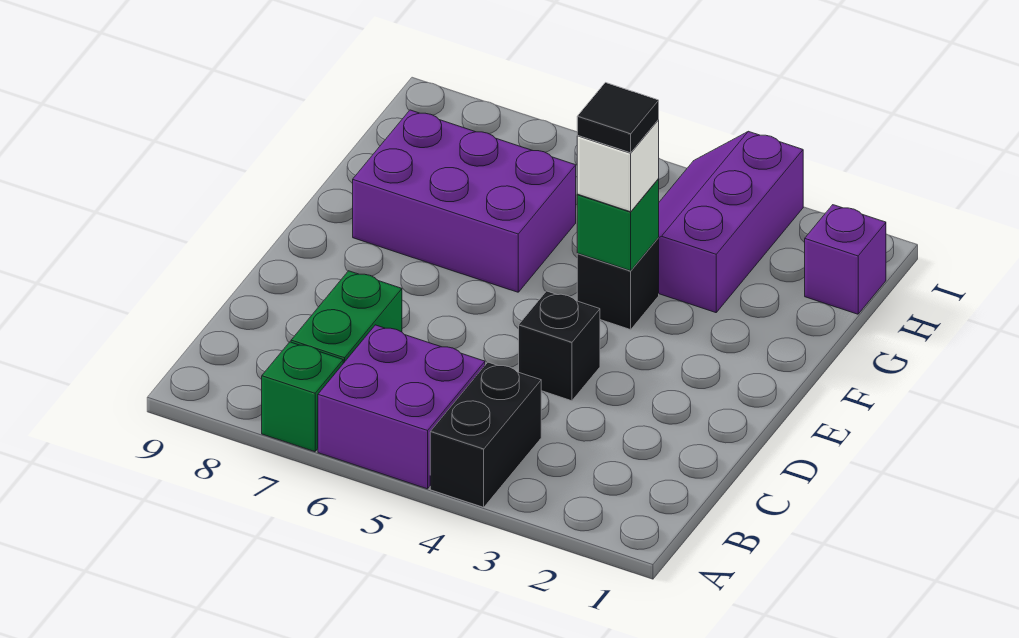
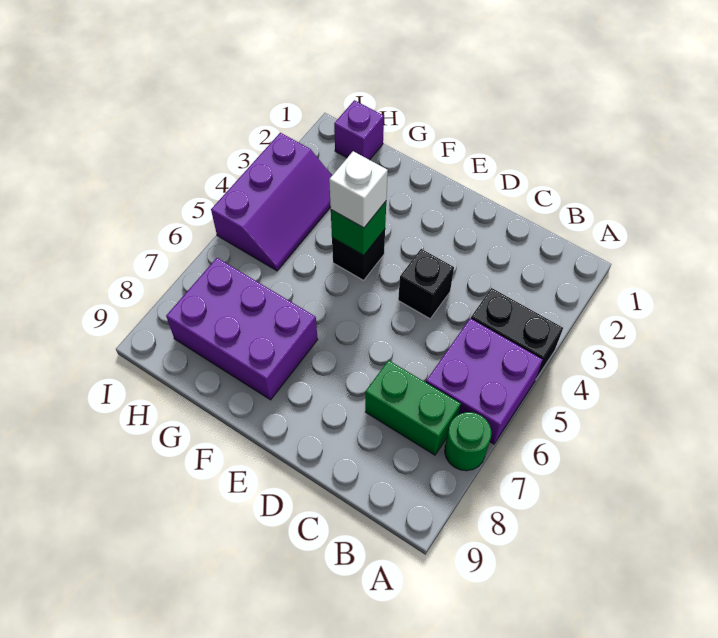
green brick A7 level 1 -> green round brick A7 level 1
black tile F4 level 4 -> none
purple brick F6:G8 level 1 -> purple brick F7:H8 level 1
purple slope G3:I4 level 1 top 3 -> purple slope H3:I5 level 1 top I

